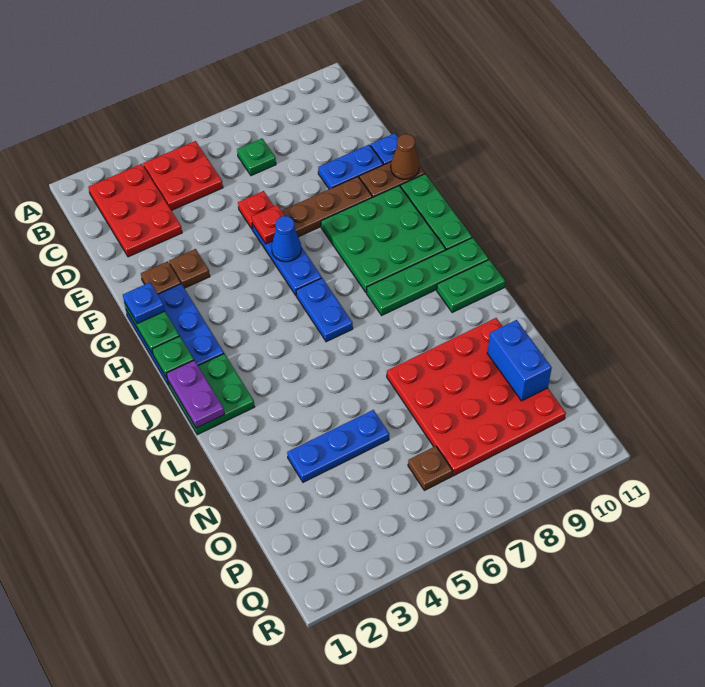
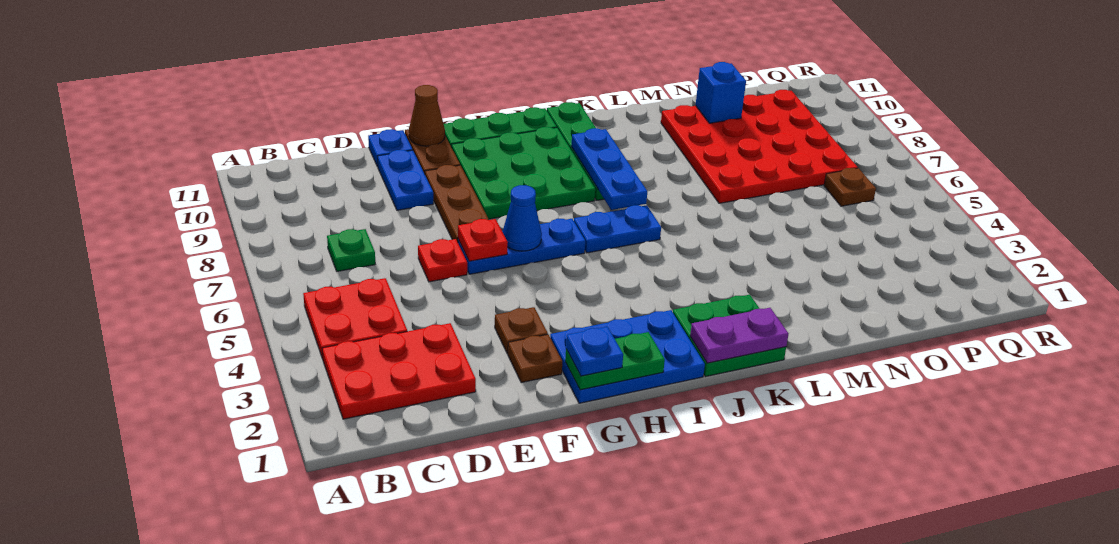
green plate I1 level 2 -> none
green plate K10:K11 level 1 -> none
blue plate N3:N5 level 1 -> blue plate J7:J9 level 2
blue brick N10:O10 level 2 -> blue brick N10 level 2

